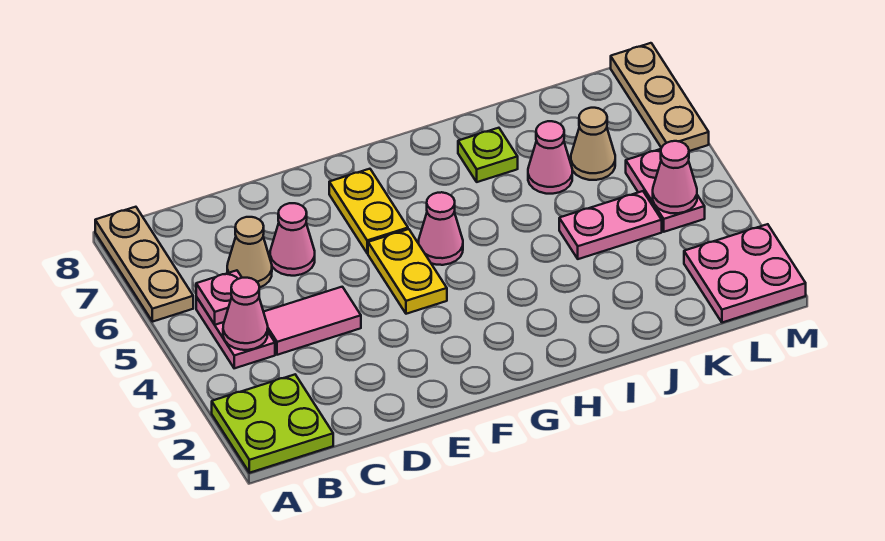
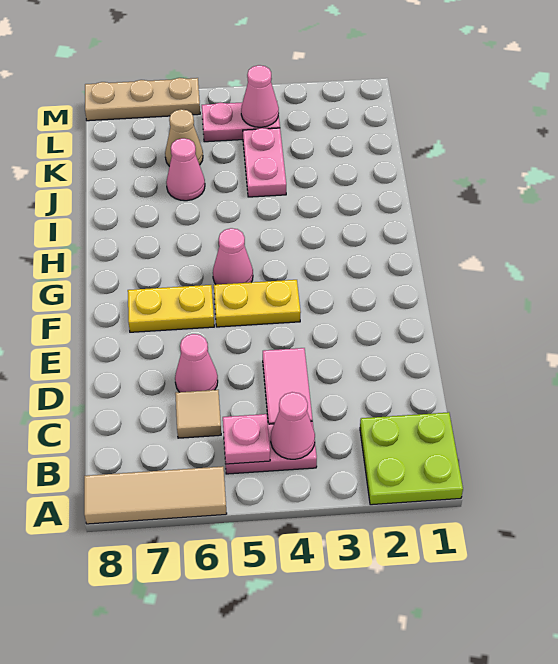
tan plate A6:A8 level 1 -> tan tile A6:A8 level 1
tan cone C6 level 1 -> tan tile C6 level 1
lime plate I7 level 1 -> none
pink plate L1:M2 level 1 -> none

